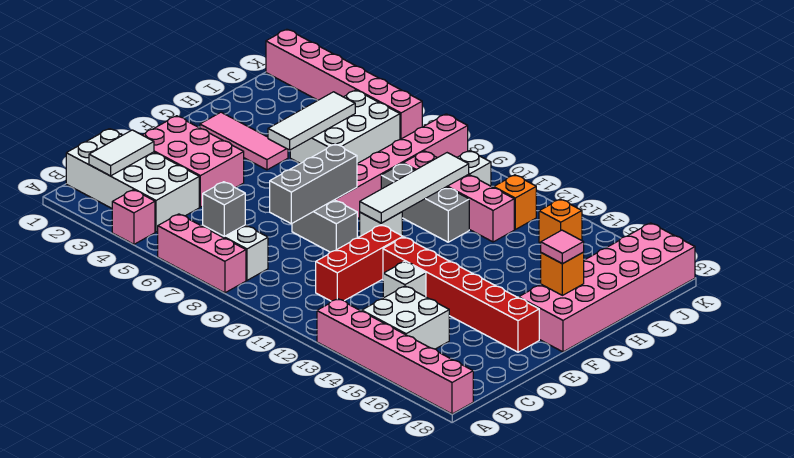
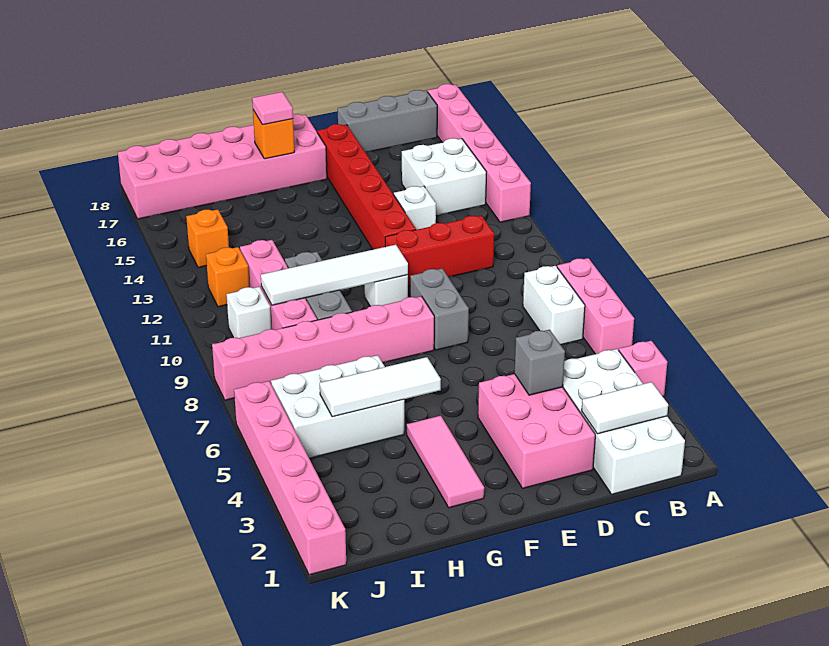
grey brick B7 level 2 -> grey brick D4 level 2
grey brick D8:F8 level 2 -> grey brick B18:D18 level 1

